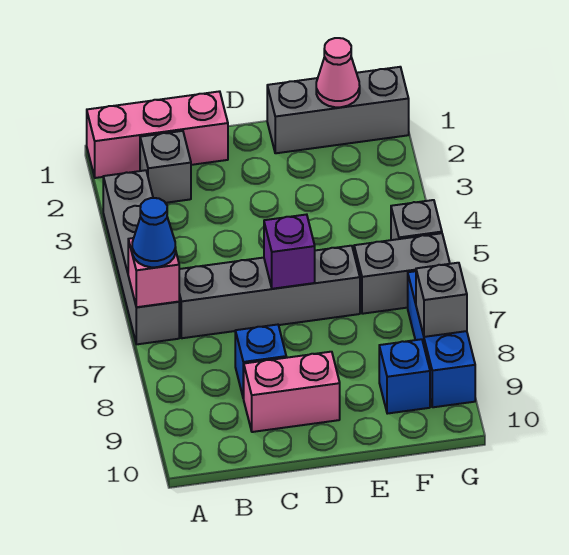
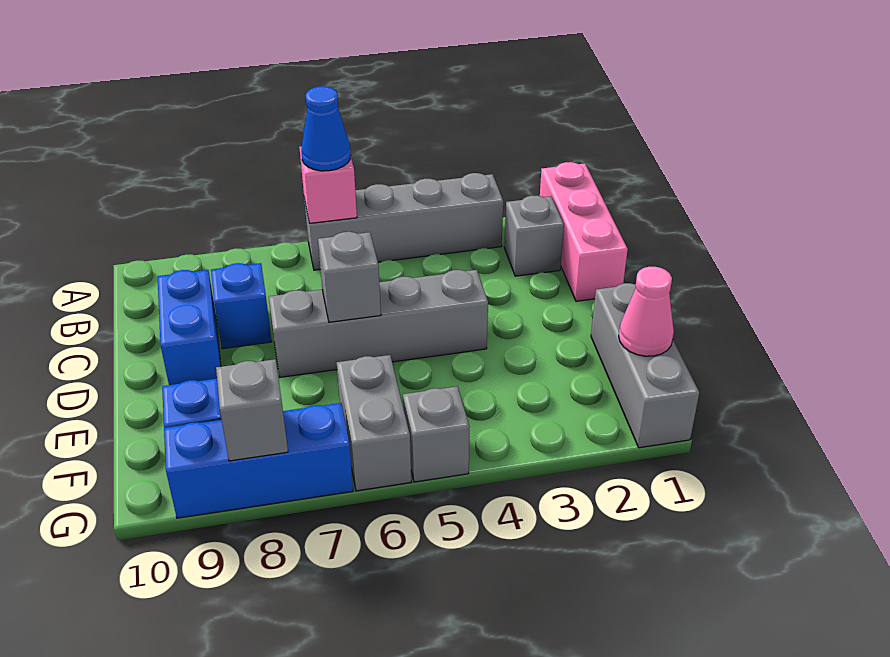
grey brick B6:E6 level 1 -> grey brick D4:D7 level 1
pink brick C9:D9 level 1 -> blue brick C9:D9 level 1
purple brick D6 level 2 -> grey brick D6 level 2

